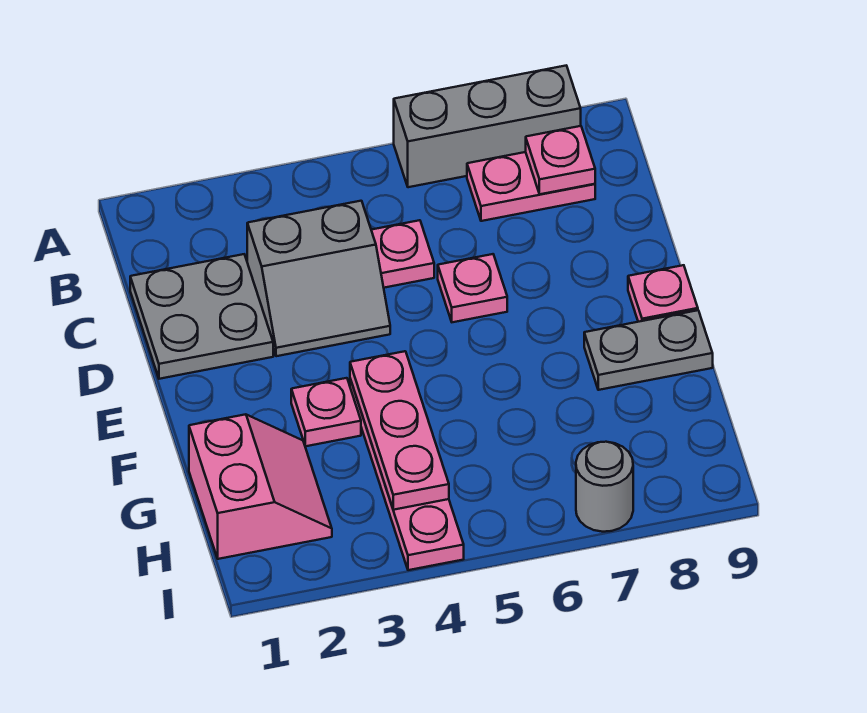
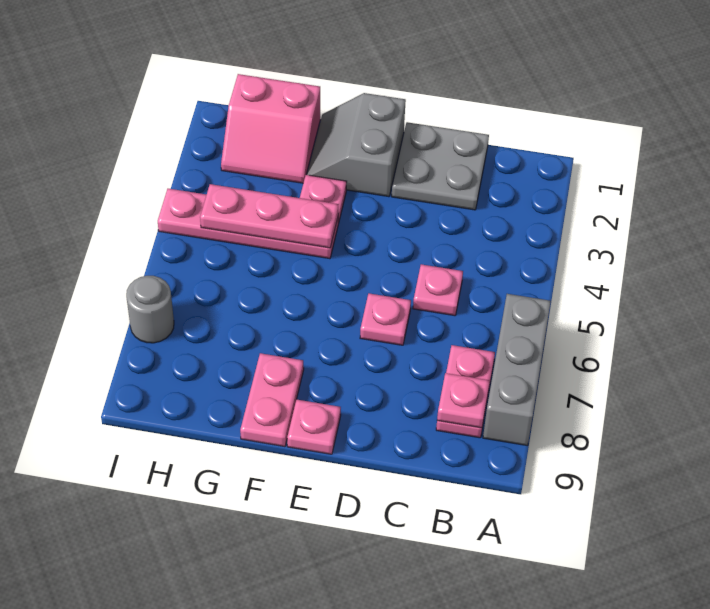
grey slope C3:D4 level 1 top C -> grey slope E1:F2 level 1 top E
grey plate F8:F9 level 1 -> pink plate F8:F9 level 1

